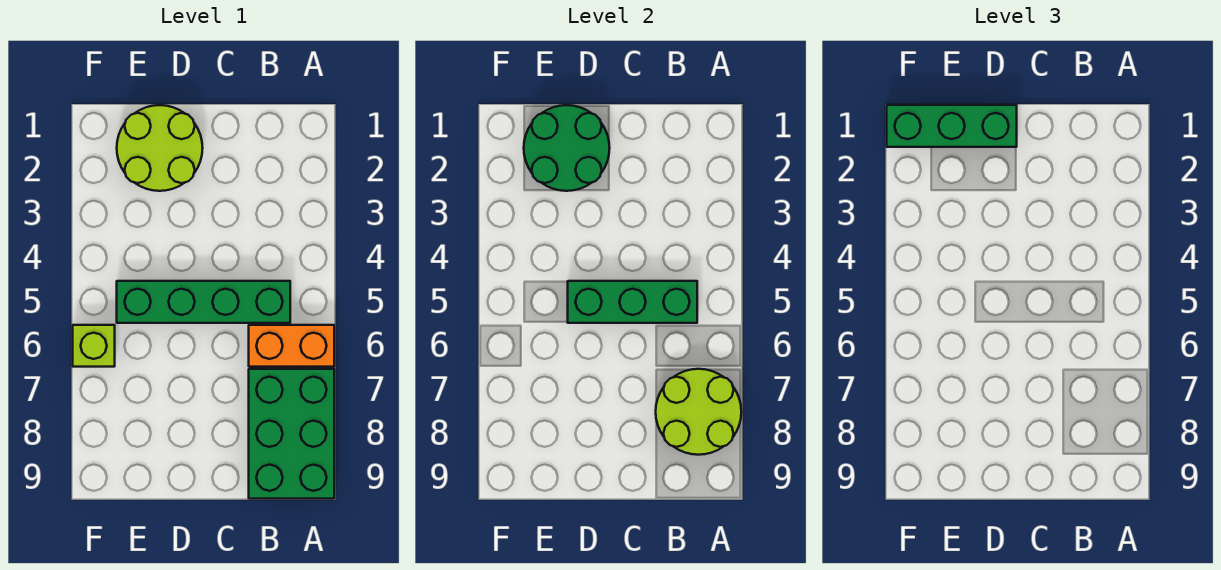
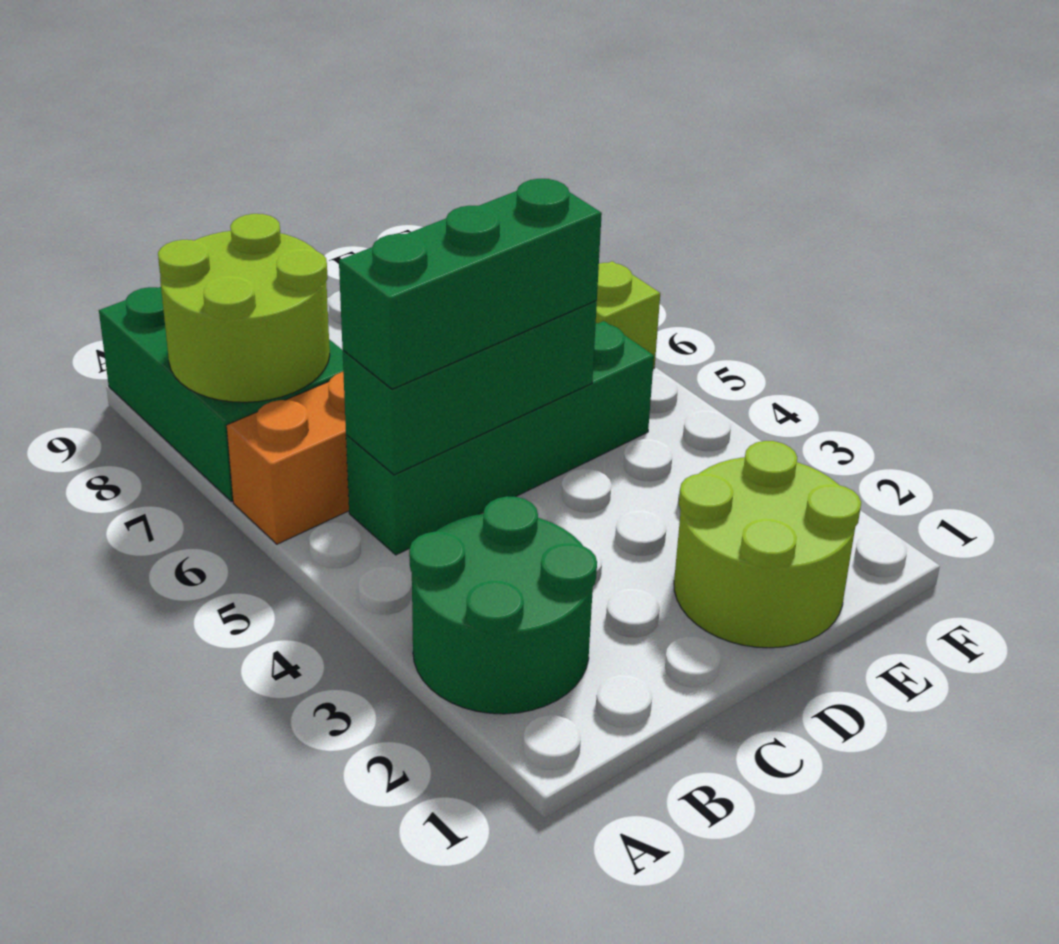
green round brick D1:E2 level 2 -> green round brick A2:B3 level 1
green brick D1:F1 level 3 -> green brick B5:D5 level 3

